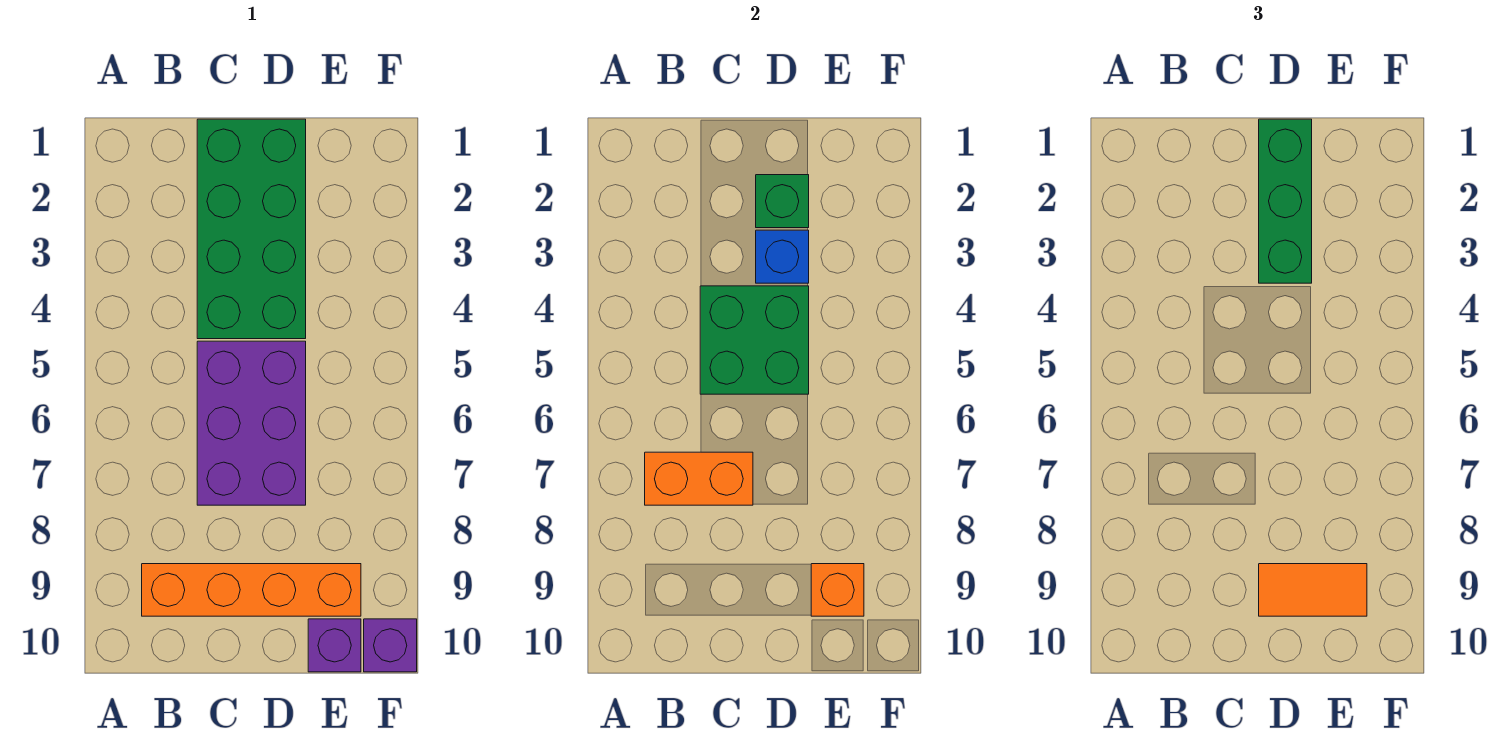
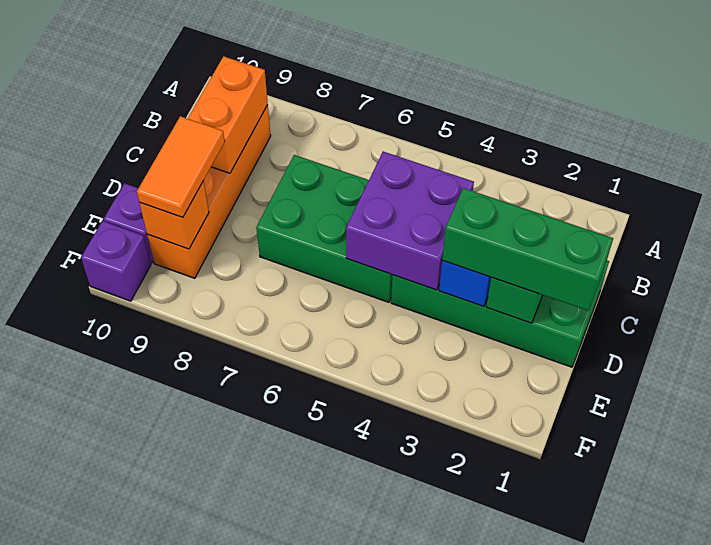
orange brick B7:C7 level 2 -> orange brick B9:C9 level 2
green brick C4:D5 level 2 -> purple brick C4:D5 level 2
purple brick C5:D7 level 1 -> green brick C5:D7 level 1

